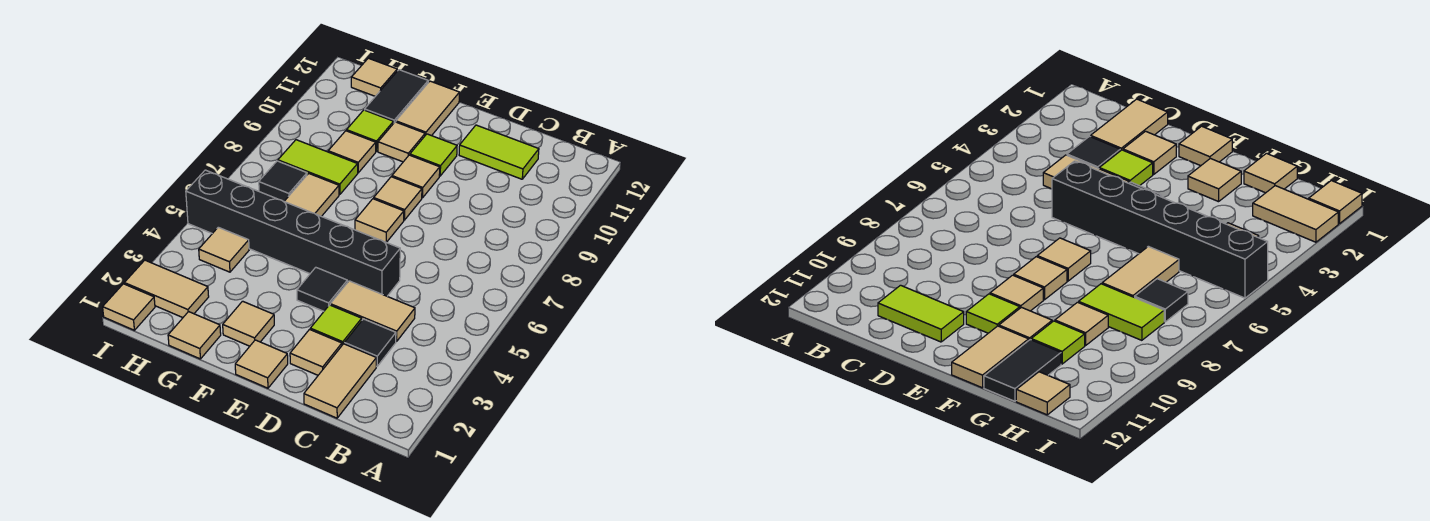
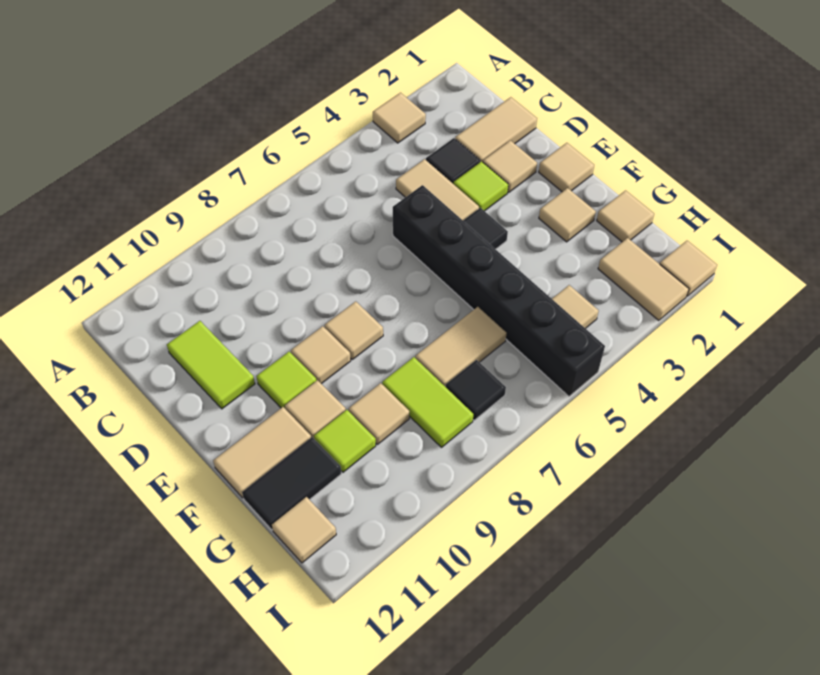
tan tile E7 level 1 -> tan tile A3 level 1

